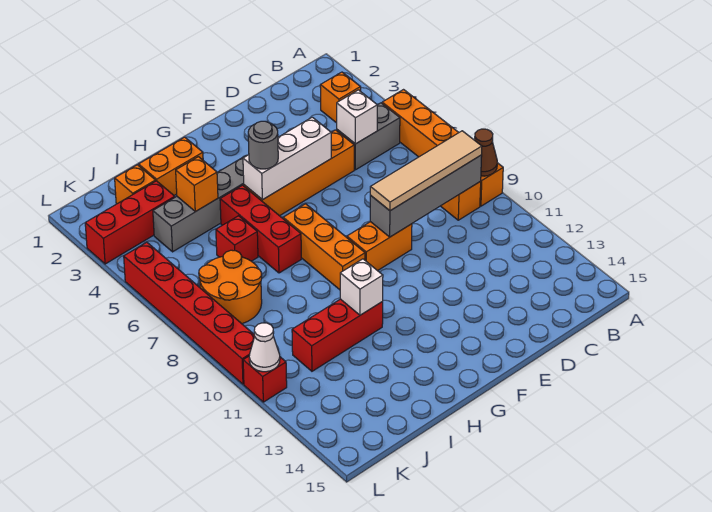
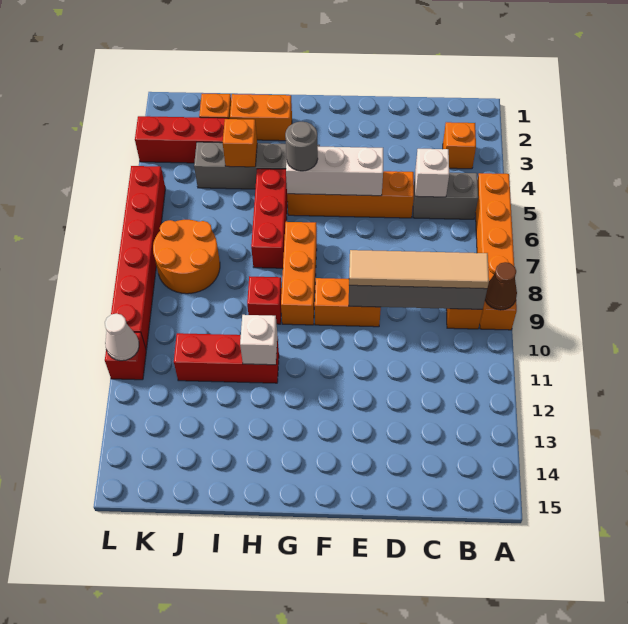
red brick I6 level 1 -> red brick H9 level 1

